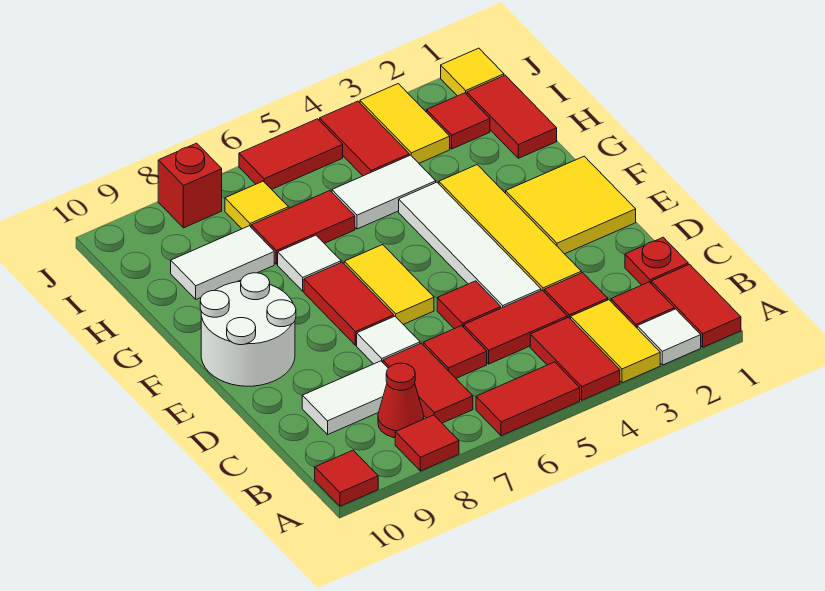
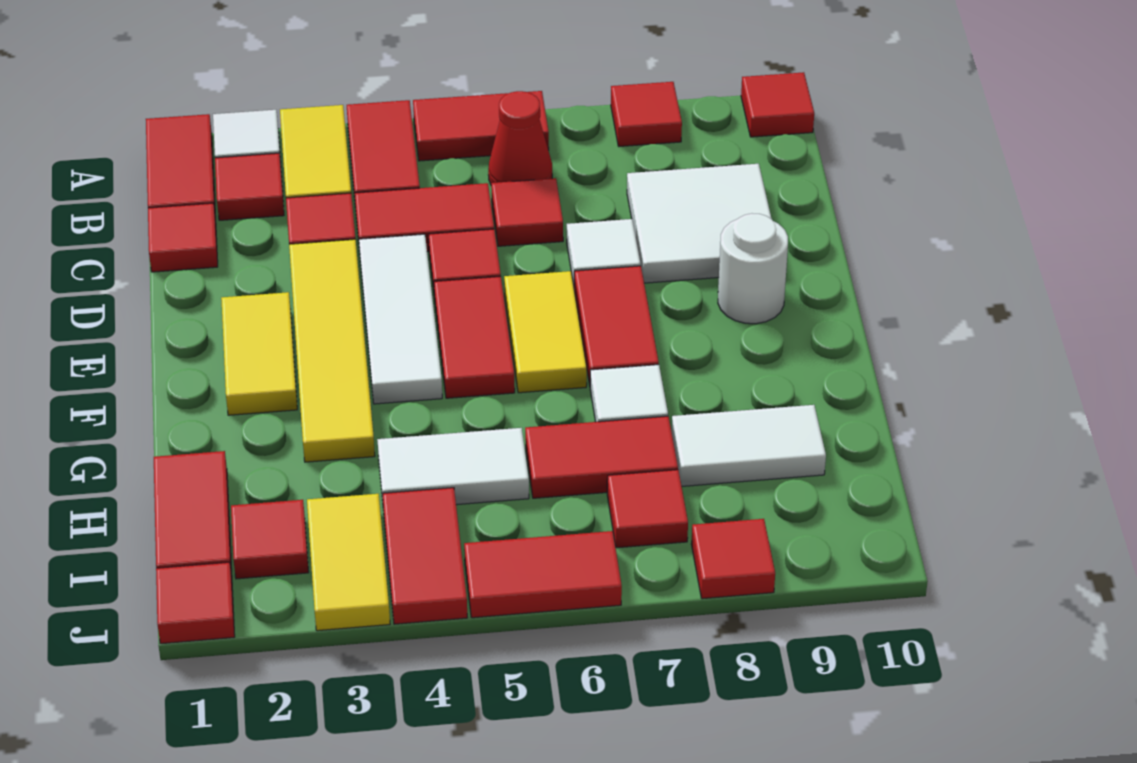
red tile B7:C7 level 1 -> red tile E5:F5 level 1
red cone B8 level 1 -> red cone B6 level 1
red plate C1 level 1 -> red tile C1 level 1
white tile C8:C9 level 1 -> white tile C8:D9 level 1
white tile D4:G4 level 1 -> white tile D4:F4 level 1
yellow tile E1:F2 level 1 -> yellow tile E2:F2 level 1
white round brick E9:F10 level 1 -> white round brick E9 level 1
yellow tile I7 level 1 -> red tile I7 level 1
yellow tile J1 level 1 -> red tile J1 level 1
red brick J8 level 1 -> red tile J8 level 1

